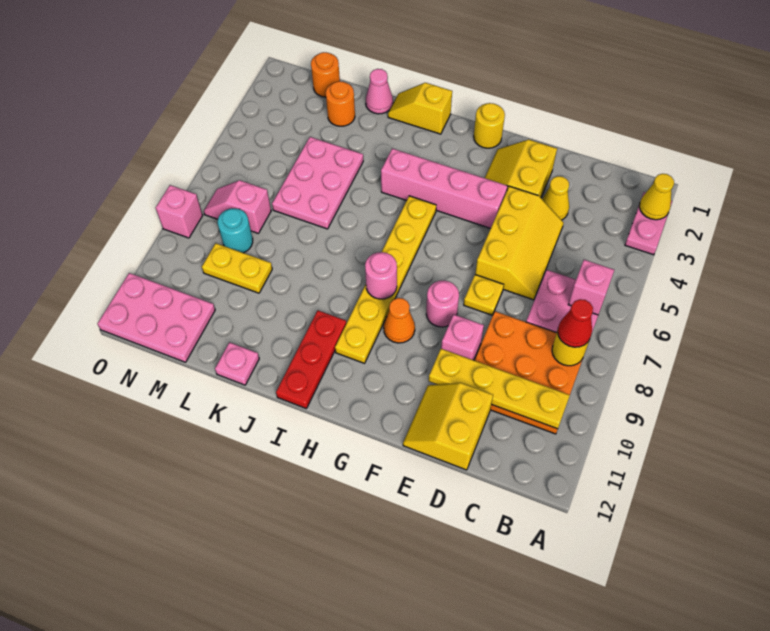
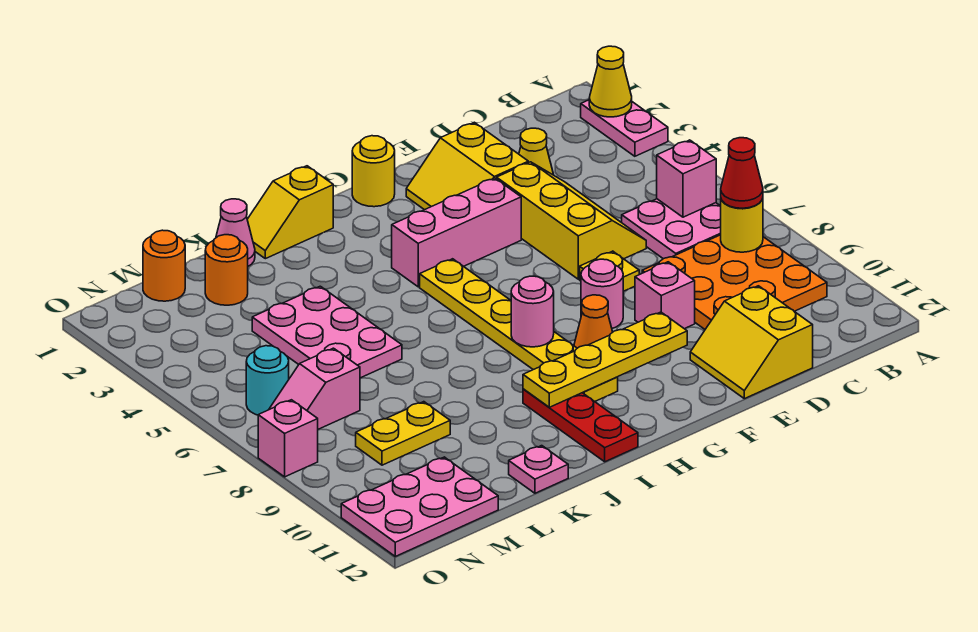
yellow plate B10:E10 level 2 -> yellow plate F10:I10 level 2
pink brick F4:I4 level 1 -> pink brick F4:H4 level 1
cyan round brick M8 level 1 -> cyan round brick N6 level 1

